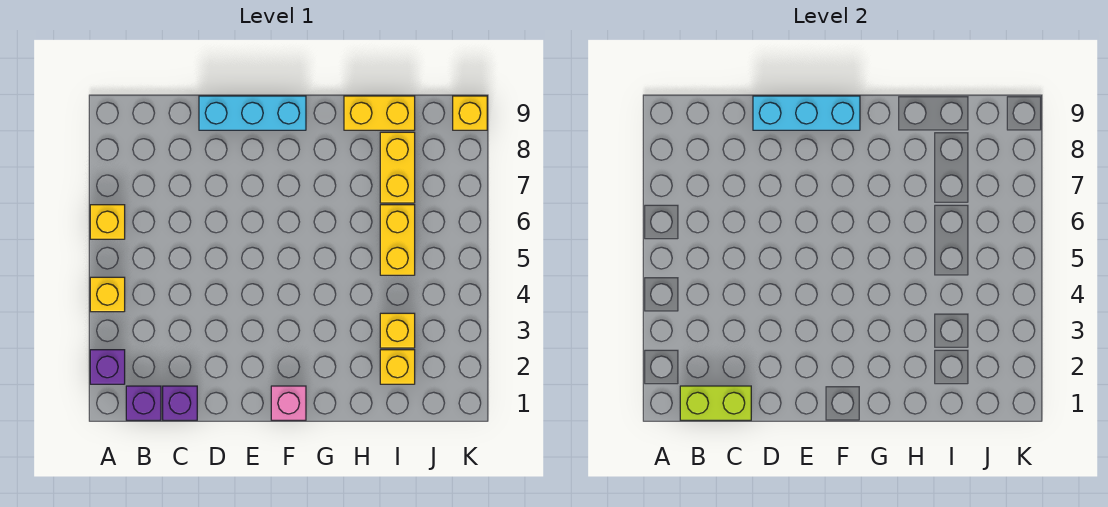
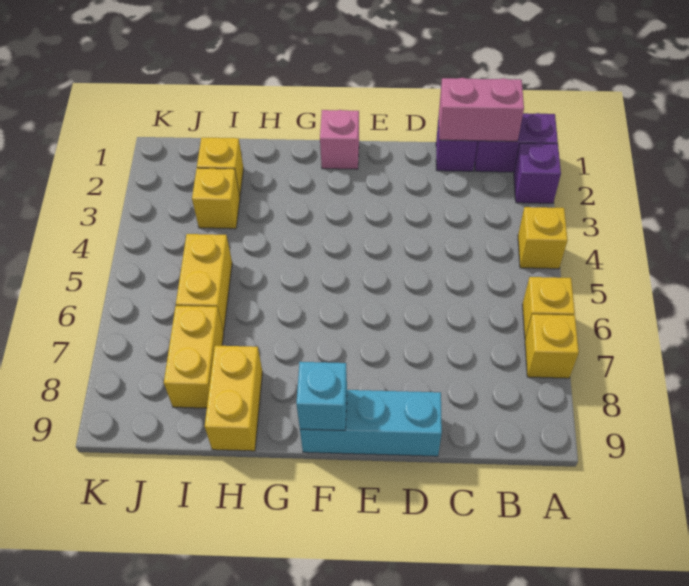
purple brick B1 level 1 -> purple brick A1:B1 level 1
lime brick B1:C1 level 2 -> pink brick B1:C1 level 2
cyan brick D9:F9 level 2 -> cyan brick F9 level 2
yellow brick H9:I9 level 1 -> yellow brick H8:H9 level 1
yellow brick K9 level 1 -> yellow brick A7 level 1

